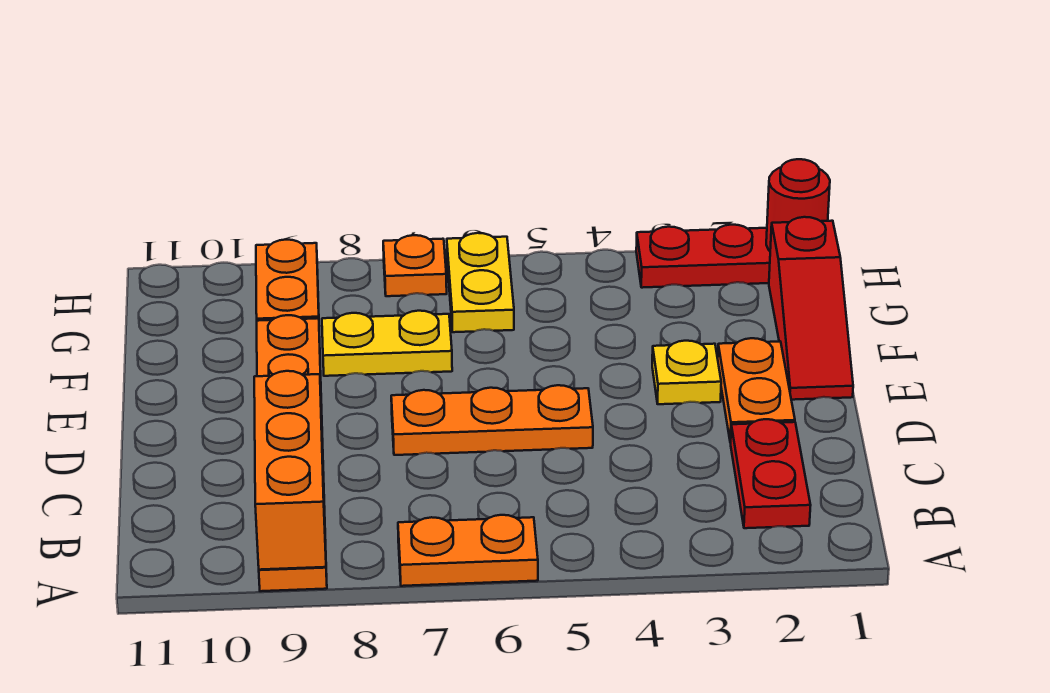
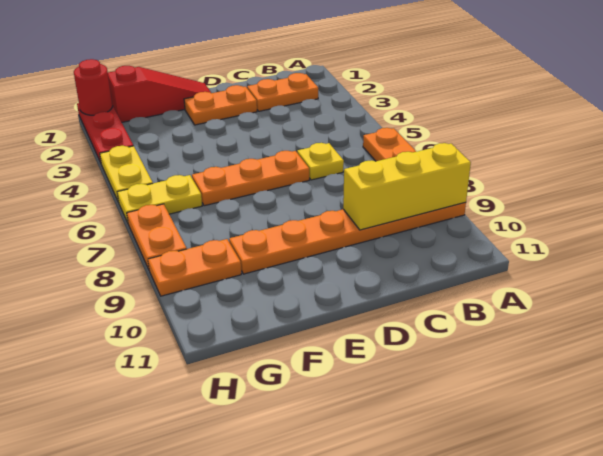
orange brick A9:C9 level 2 -> yellow brick A9:C9 level 2
red plate B2:C2 level 1 -> orange plate B2:C2 level 1
orange plate D5:D7 level 1 -> orange plate D6:F6 level 1
yellow plate E3 level 1 -> yellow plate C6 level 1
yellow plate F7:F8 level 1 -> yellow plate H4:H5 level 1
orange plate H7 level 1 -> orange plate H7:H8 level 1

